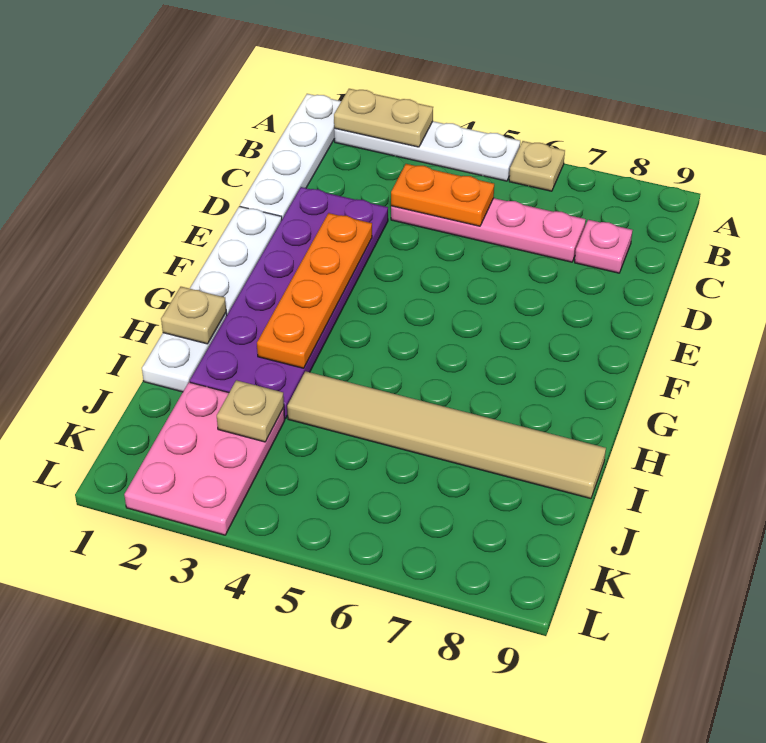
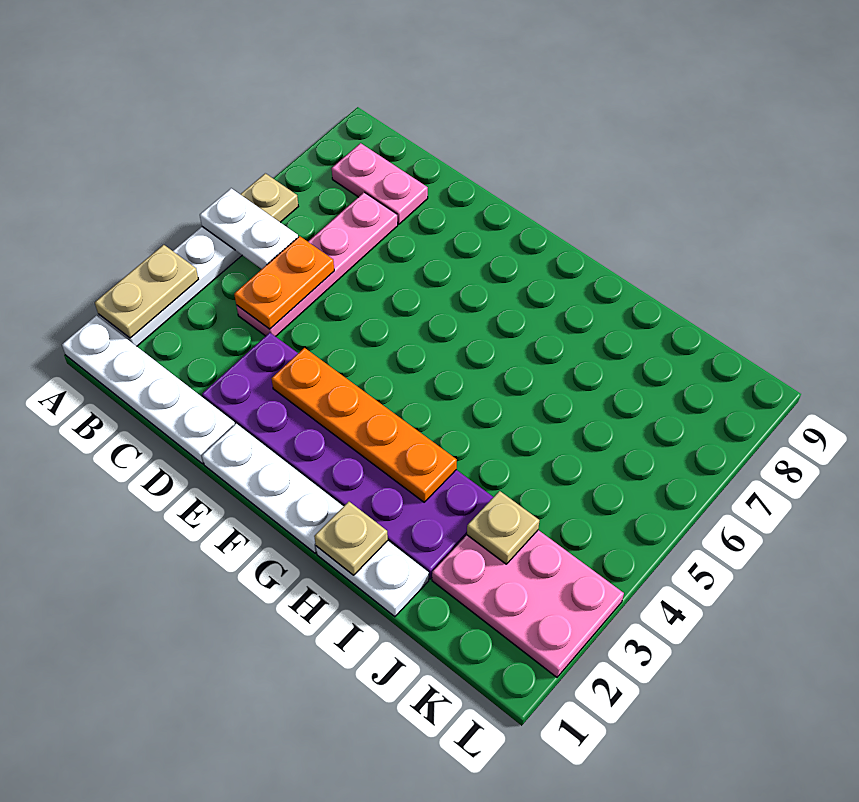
none -> white plate A5:B5 level 2
pink plate C8 level 1 -> pink plate B8:C8 level 1
tan tile I4:I9 level 1 -> none

